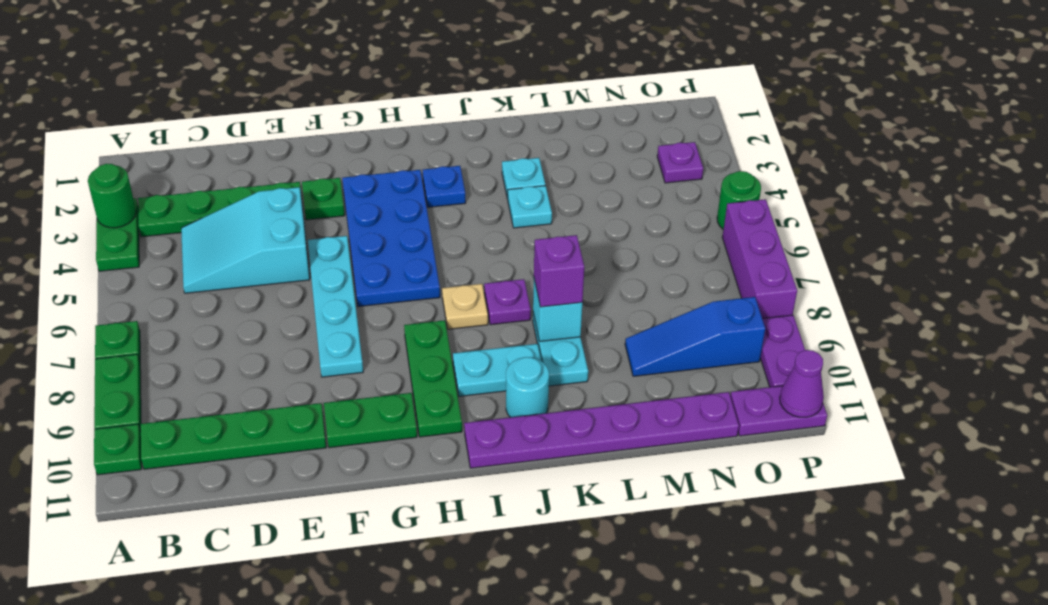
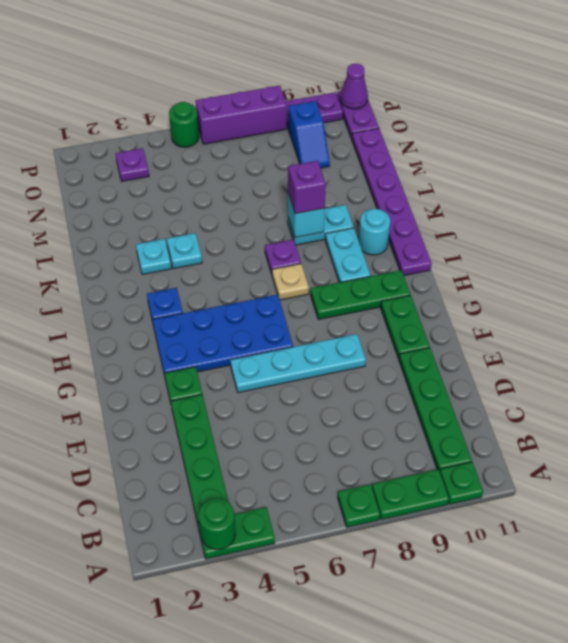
cyan slope C4:E5 level 1 top E -> none
blue slope M9:O9 level 1 top O -> blue slope N9:O9 level 1 top O

